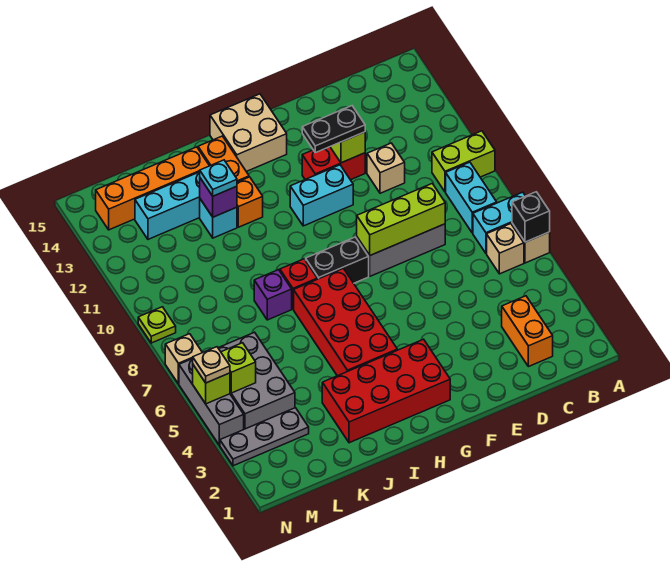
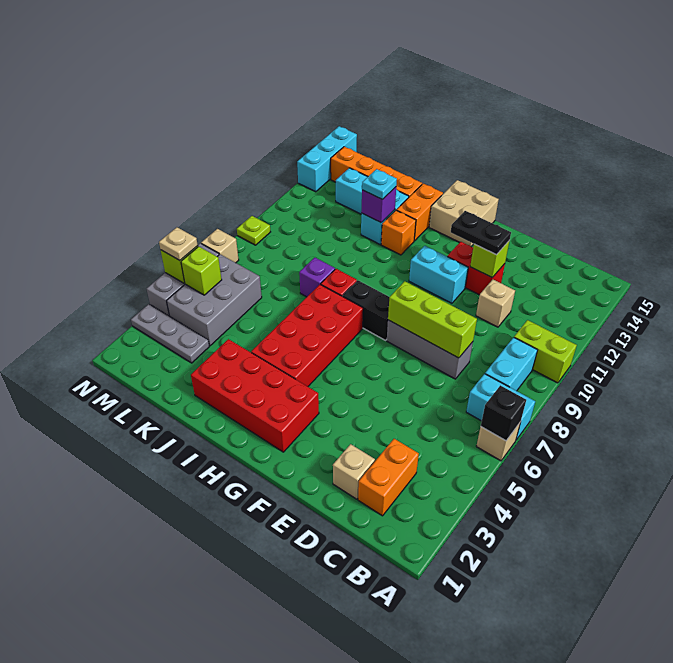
tan brick B6 level 1 -> tan brick D2 level 1
none -> cyan brick N13:N15 level 1

